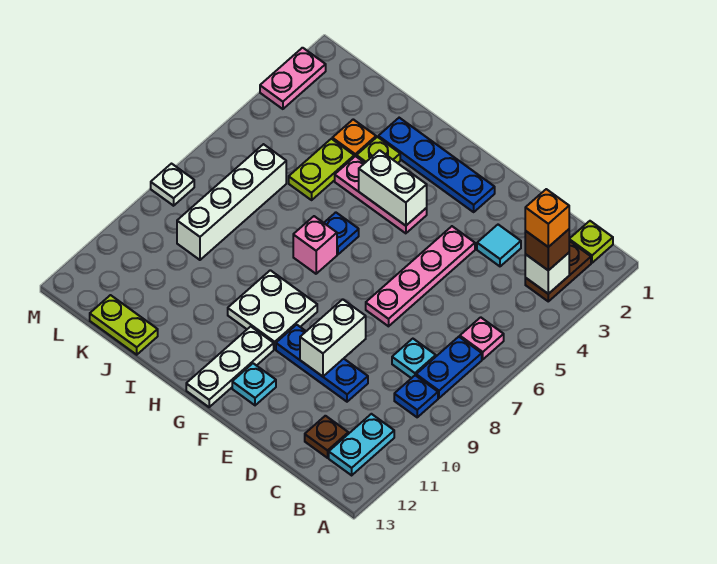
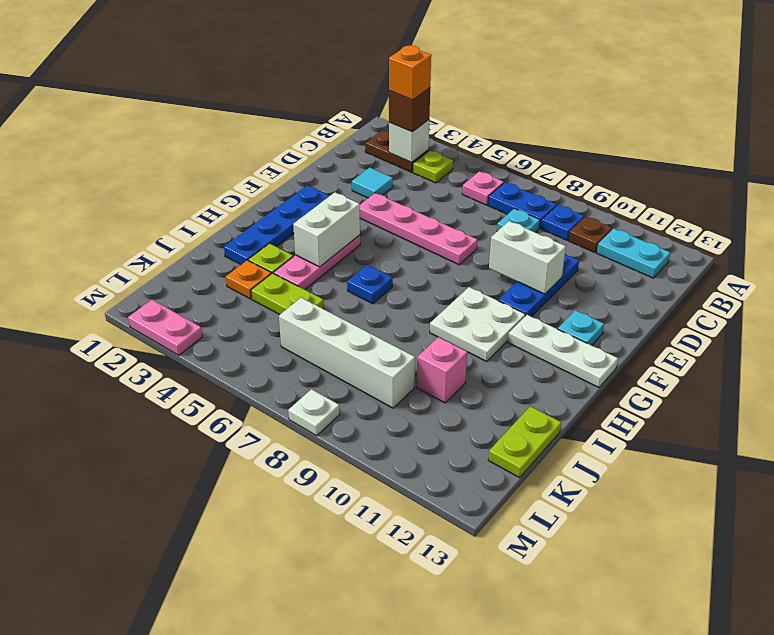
lime plate B1 level 1 -> lime plate B4 level 1
brown plate C12 level 1 -> brown plate B10 level 1
pink brick H7 level 1 -> pink brick J10 level 1

